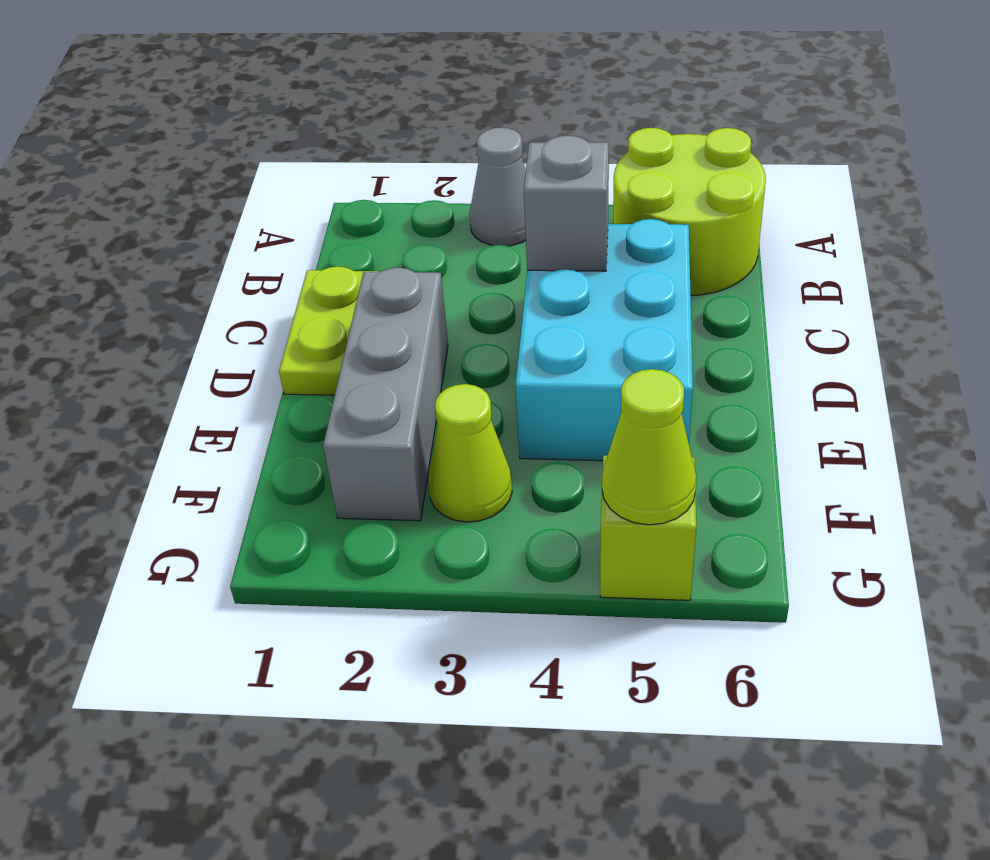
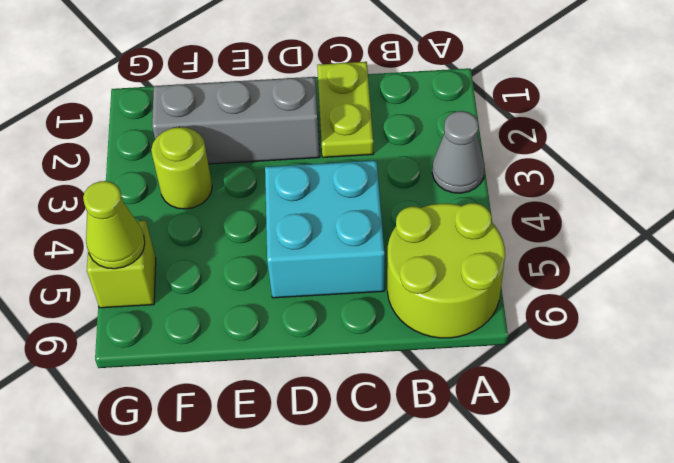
lime plate C1:D1 level 1 -> lime plate C1:C2 level 1
cyan brick C4:E5 level 1 -> cyan brick C4:D5 level 1
grey brick C4 level 2 -> none
lime cone F3 level 1 -> lime round brick F3 level 1

